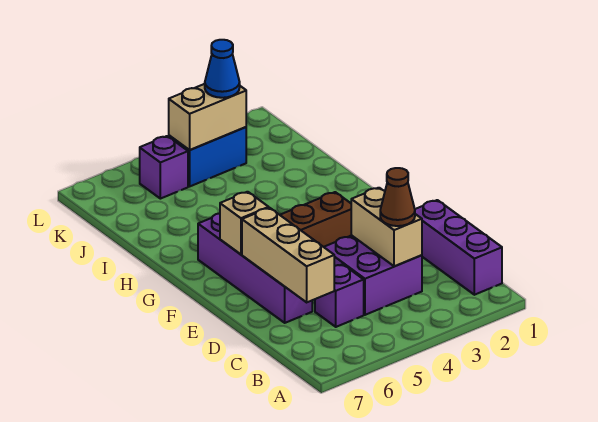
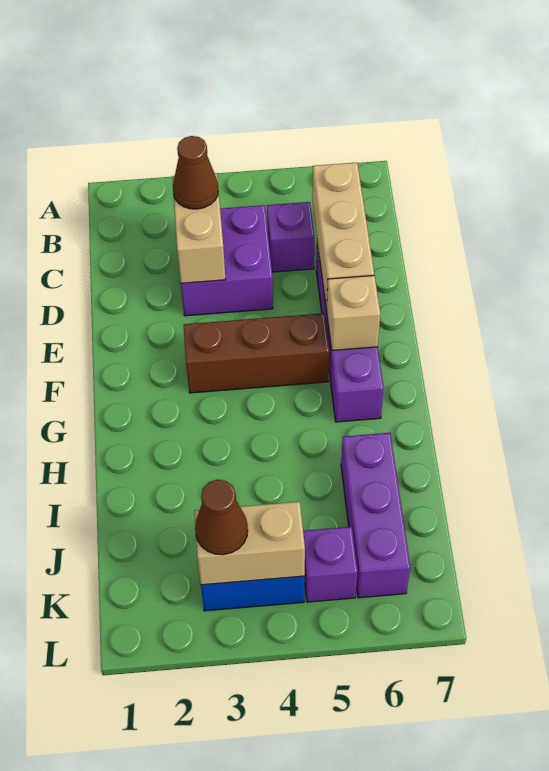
purple brick B1:D1 level 1 -> purple brick I6:K6 level 1
blue cone K3 level 3 -> brown cone K3 level 3

